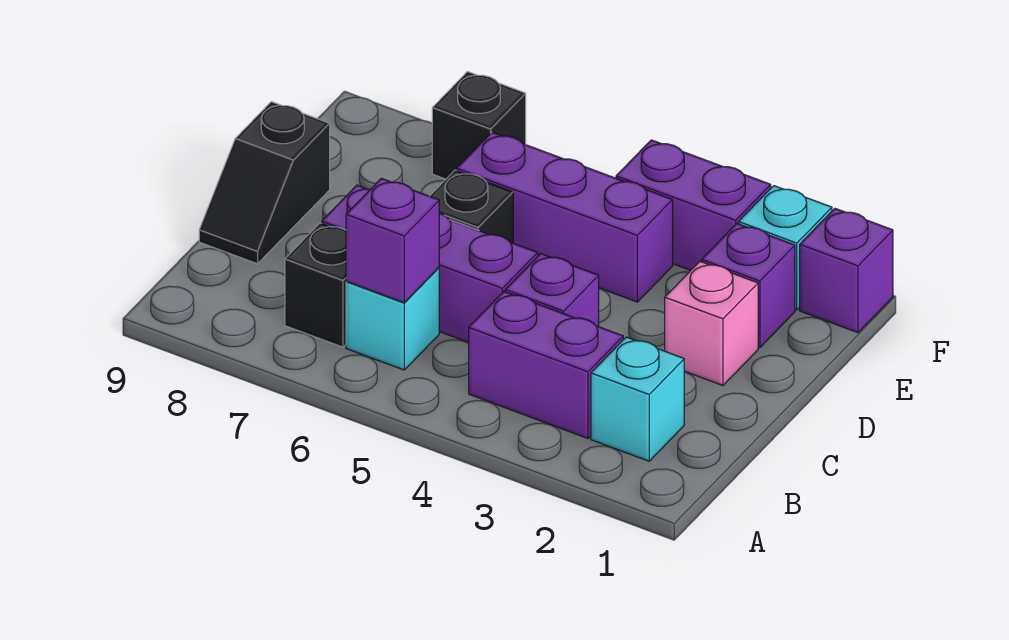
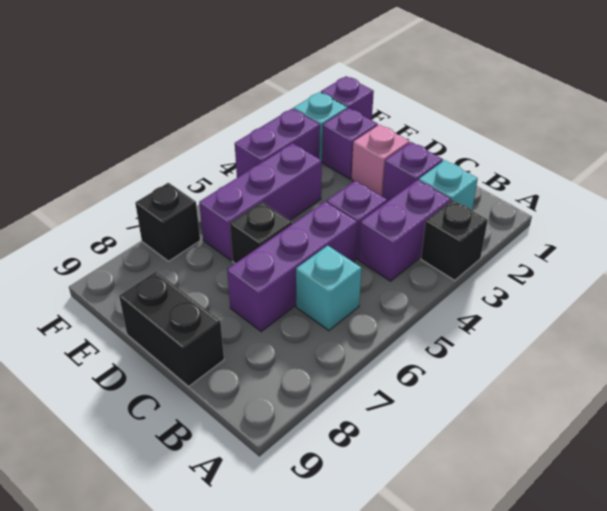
purple brick B6 level 2 -> purple brick C2 level 1
black brick B7 level 1 -> black brick A3 level 1
black slope C9:D9 level 1 top D -> black brick C9:D9 level 1

